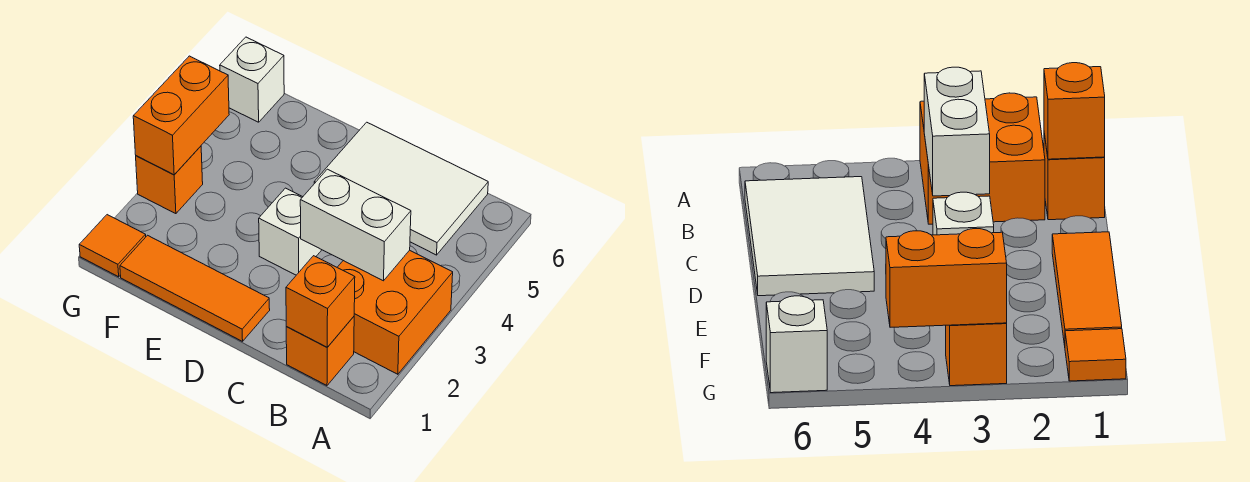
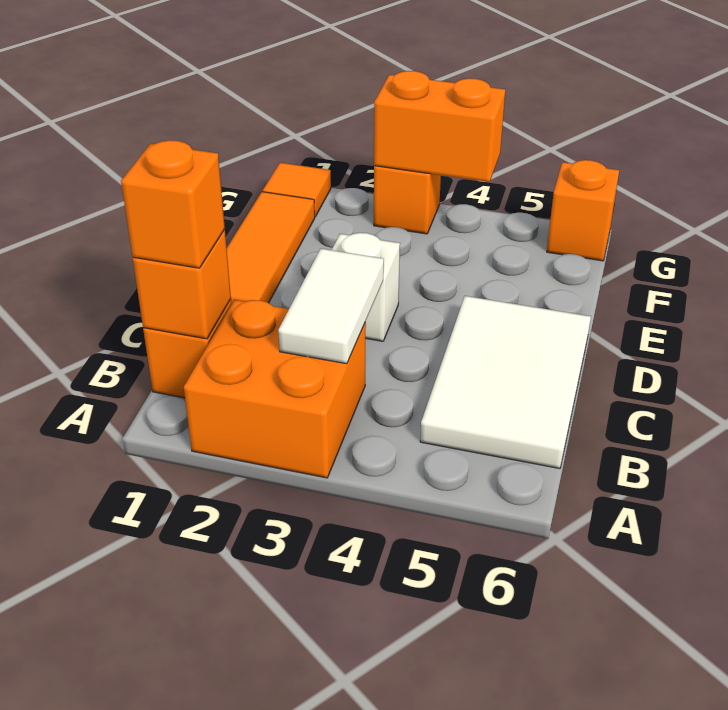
none -> orange brick B1 level 3
white brick B3:C3 level 2 -> white tile B3:C3 level 2
white brick G6 level 1 -> orange brick G6 level 1

